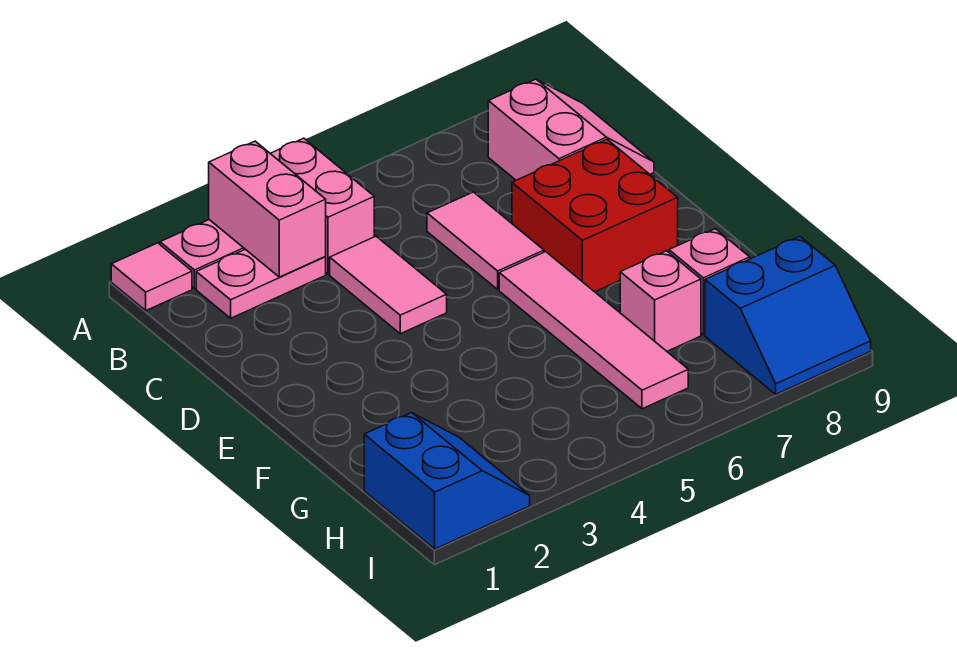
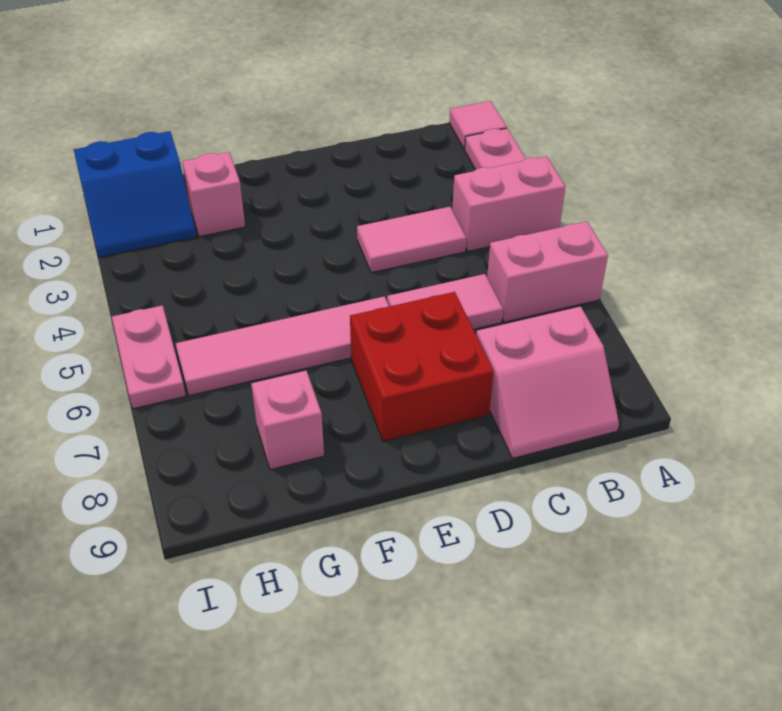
pink brick A3:B3 level 2 -> pink brick A6:B6 level 1
pink plate B2:B3 level 1 -> pink plate I5:I6 level 1
pink brick G7 level 1 -> pink brick G2 level 1
blue slope H8:I9 level 1 top H -> none

